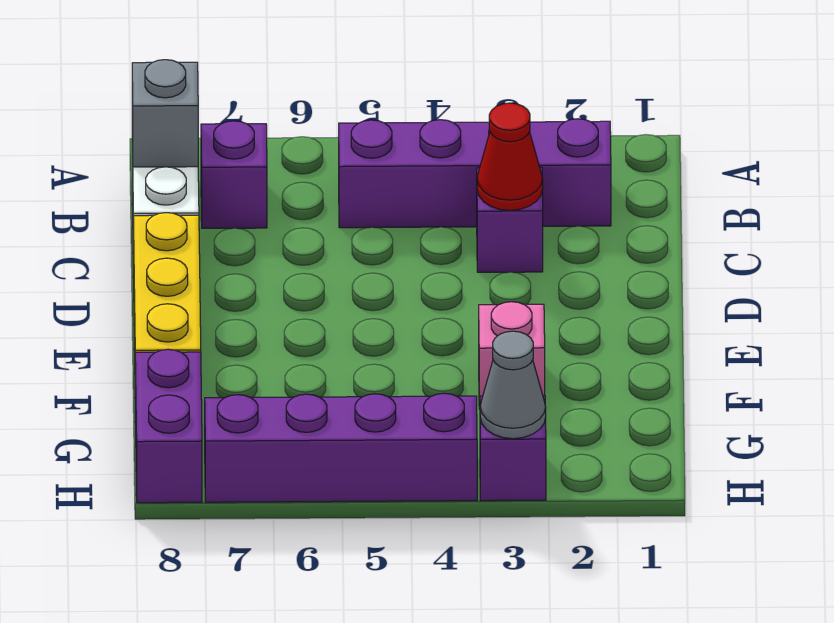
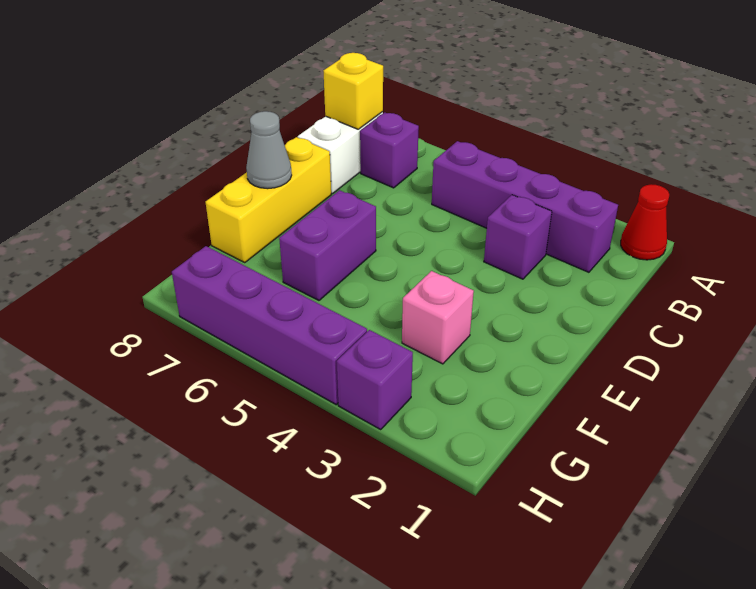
grey brick B8 level 2 -> yellow brick B8 level 2
red cone C3 level 2 -> red cone A1 level 1
purple brick G8:H8 level 1 -> purple brick E6:F6 level 1
grey cone H3 level 2 -> grey cone E8 level 2

